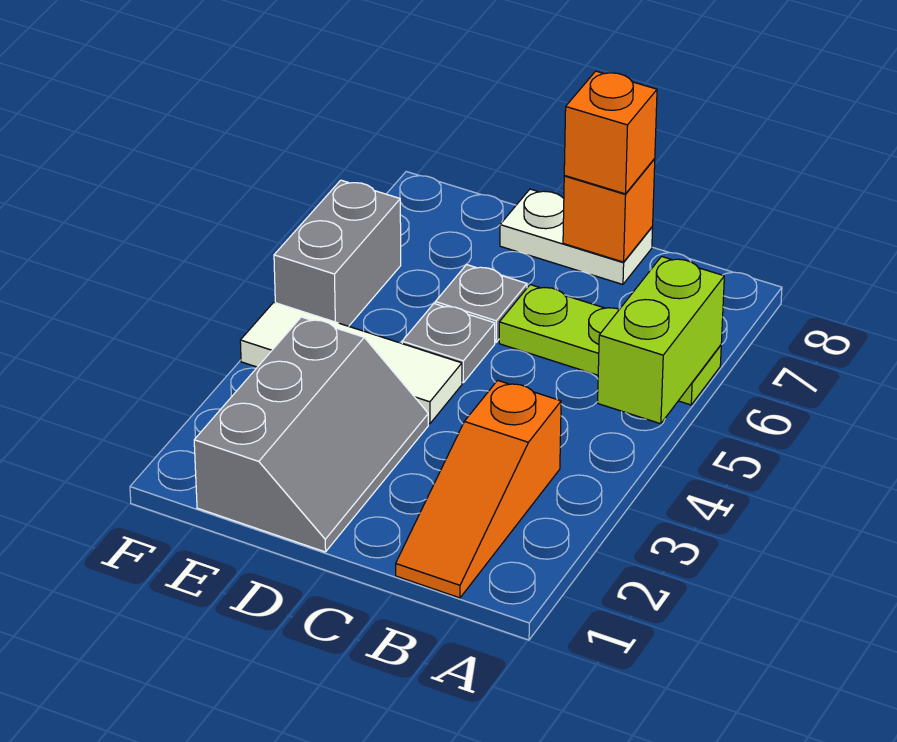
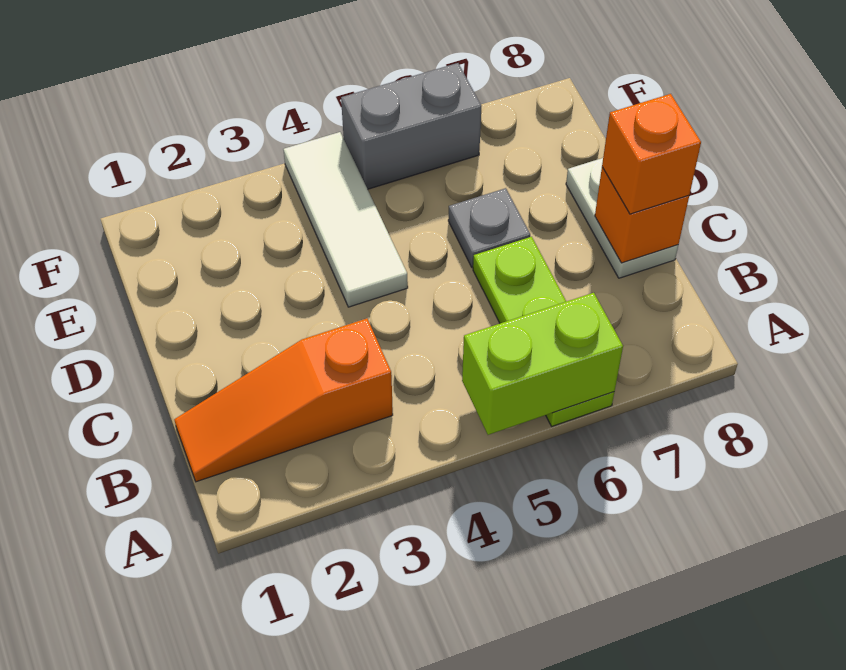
grey slope D1:E3 level 1 top E -> none
grey plate D5 level 1 -> none

